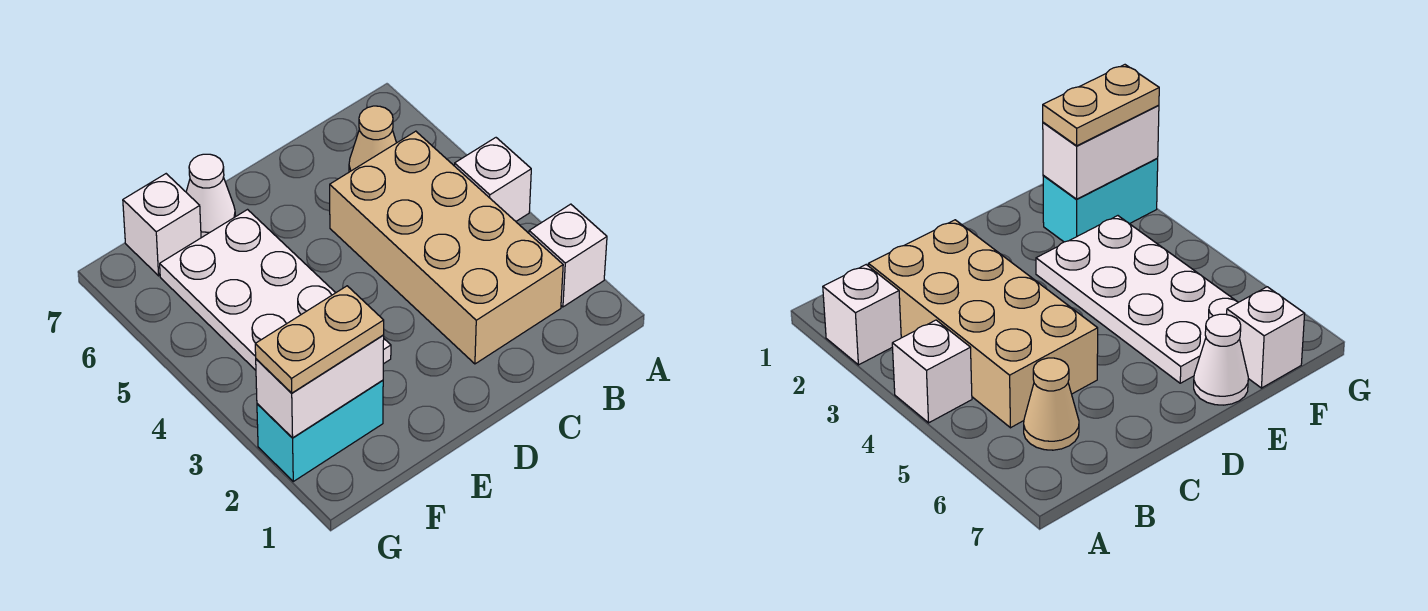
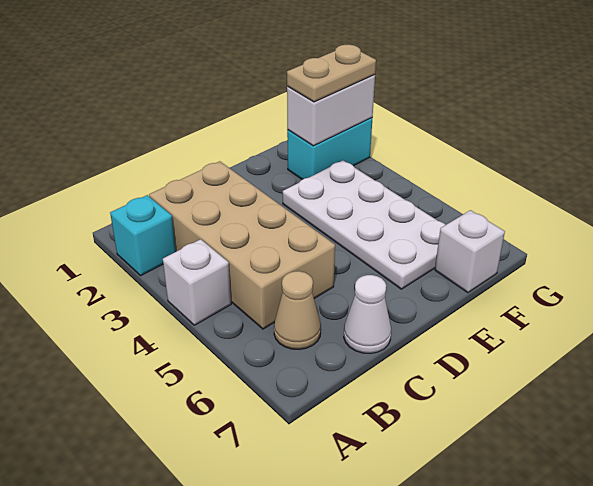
white brick A2 level 1 -> cyan brick A2 level 1
white cone E7 level 1 -> white cone C7 level 1

